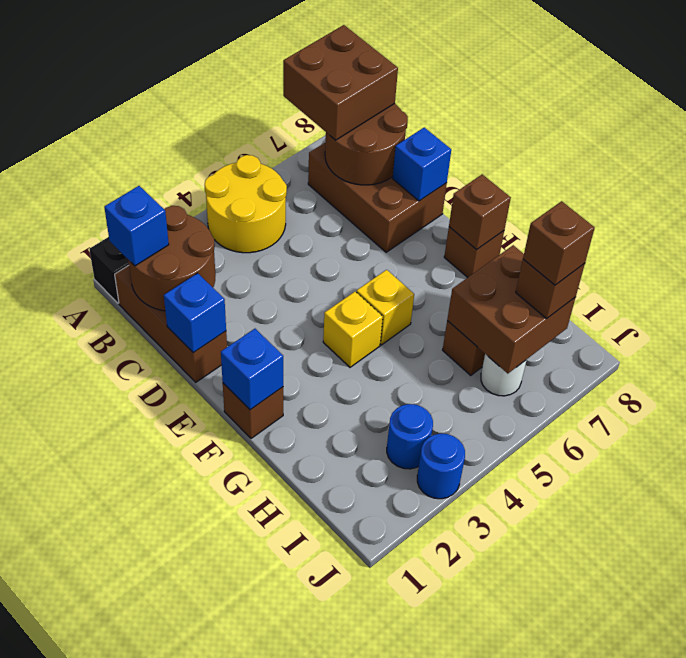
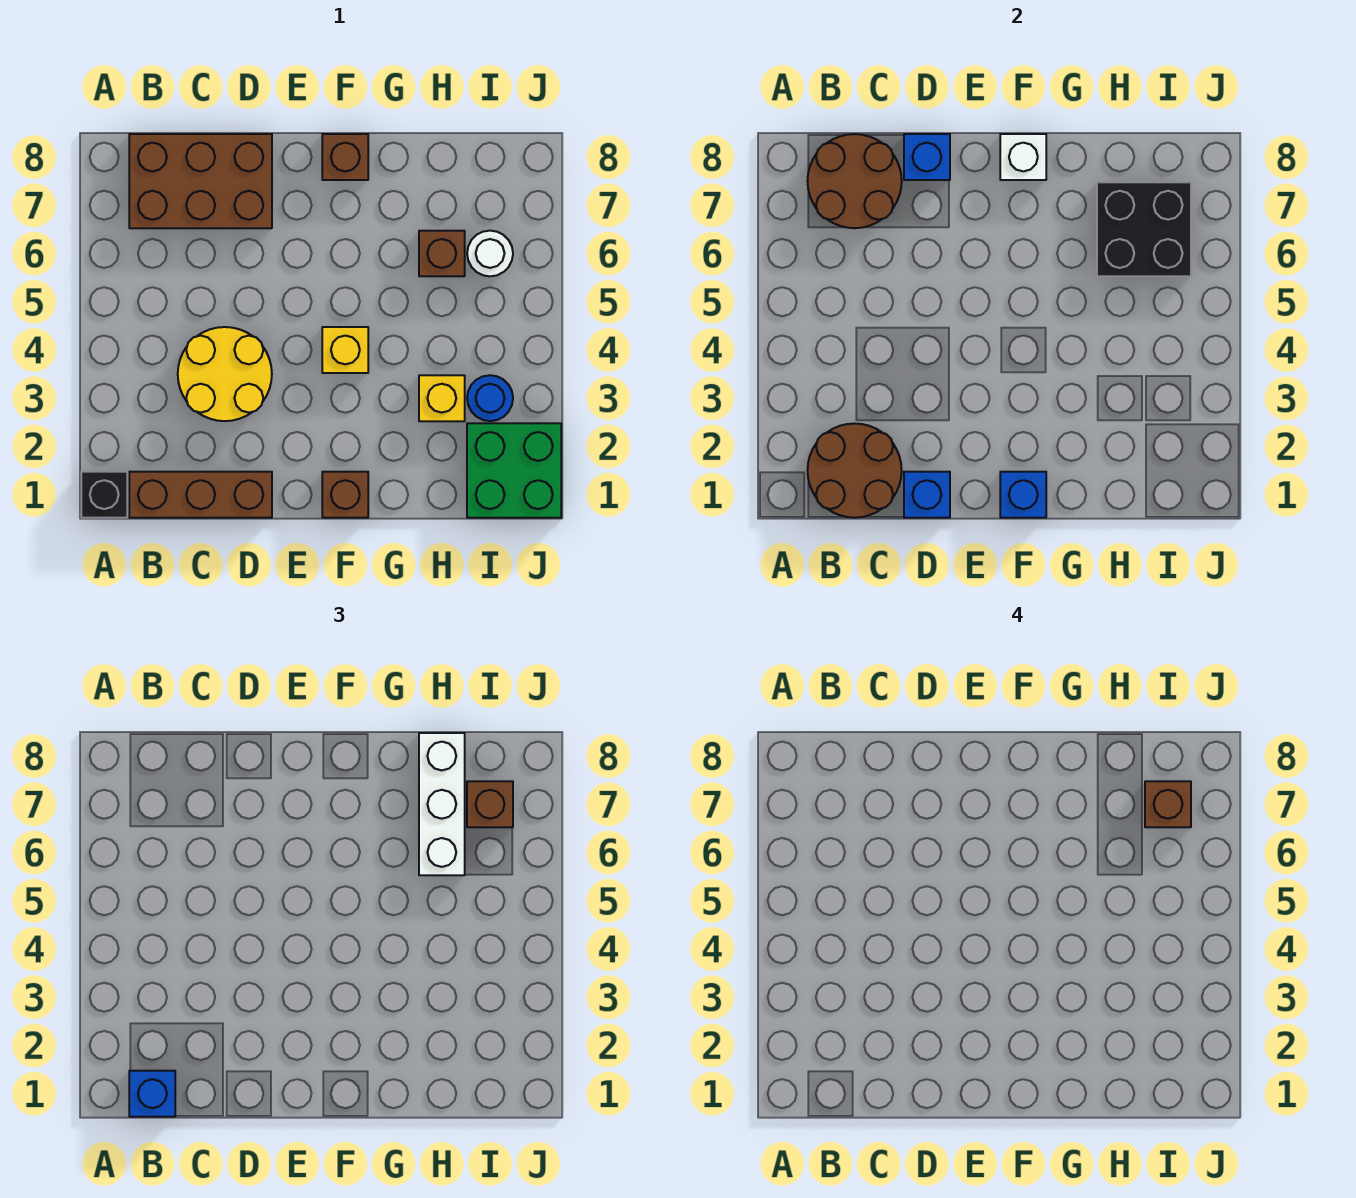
yellow round brick A4:B5 level 1 -> yellow round brick C3:D4 level 1
brown brick A7:B8 level 3 -> none
yellow brick F5 level 1 -> yellow brick H3 level 1
brown brick F8 level 2 -> white brick F8 level 2
brown brick H6:I7 level 2 -> black brick H6:I7 level 2
none -> white brick H6:H8 level 3
none -> green brick I1:J2 level 1
blue round brick J3 level 1 -> none

